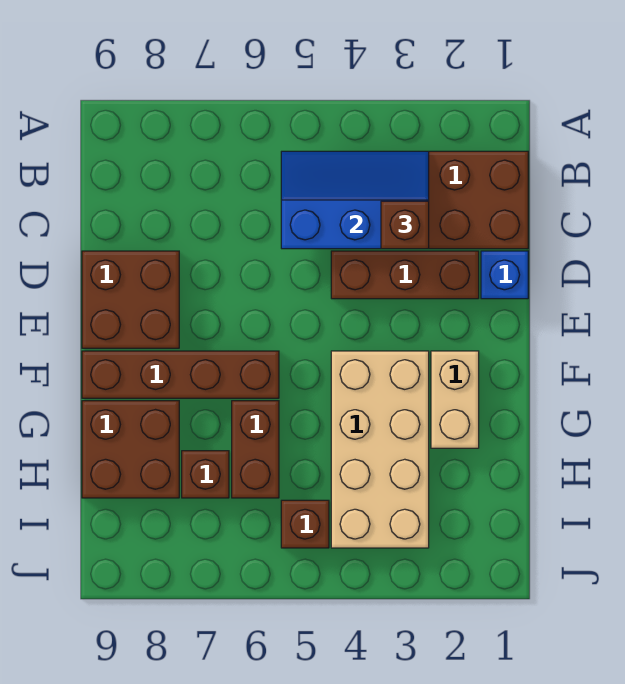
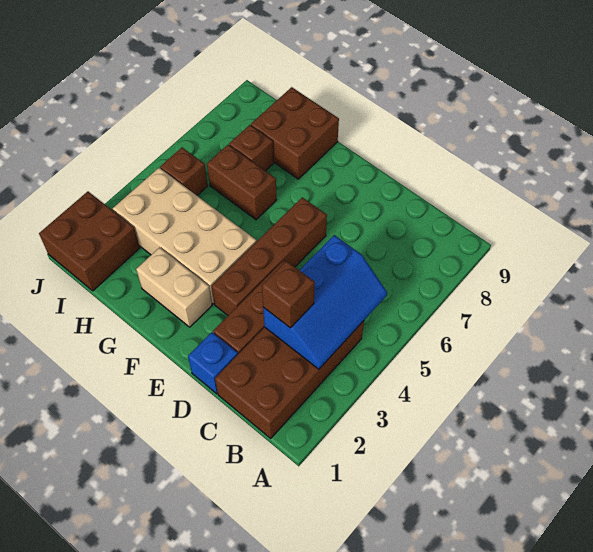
brown brick D8:E9 level 1 -> brown brick I1:J2 level 1
brown brick F6:F9 level 1 -> brown brick E3:E6 level 1

